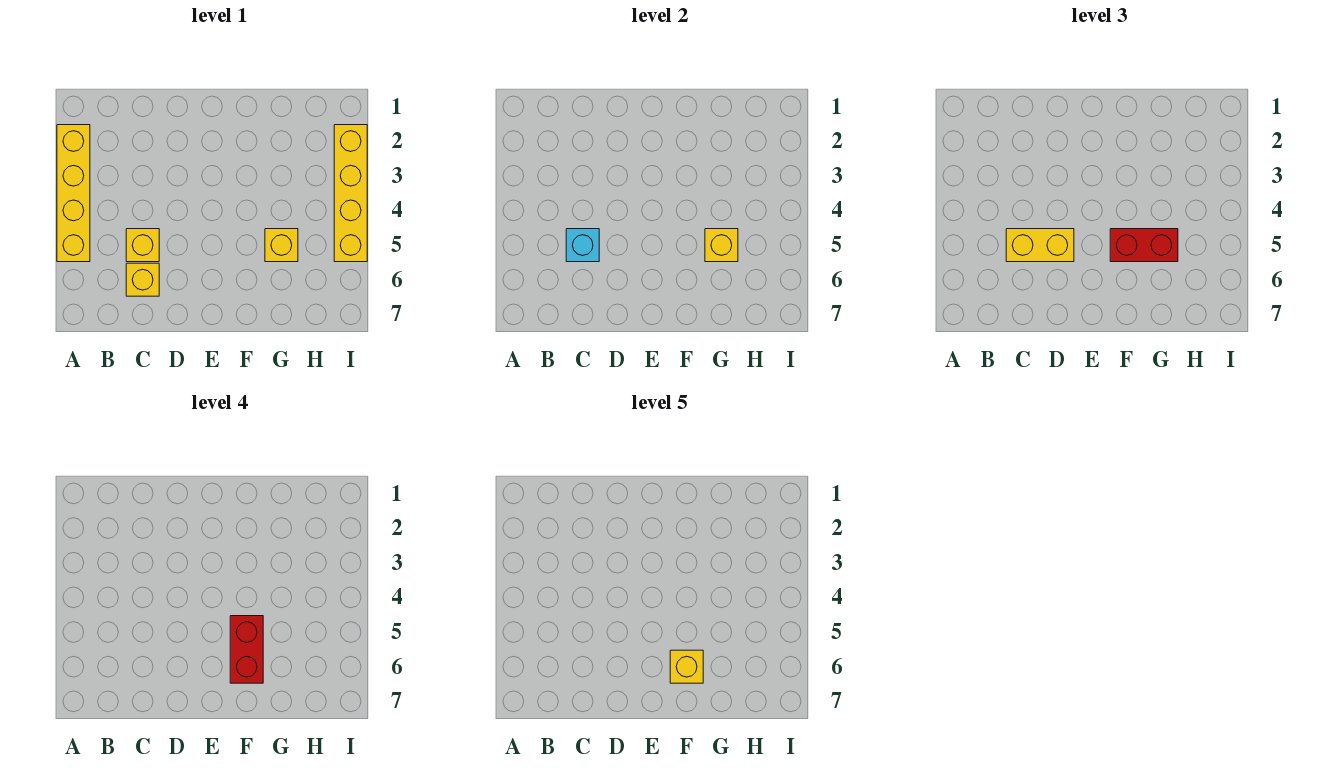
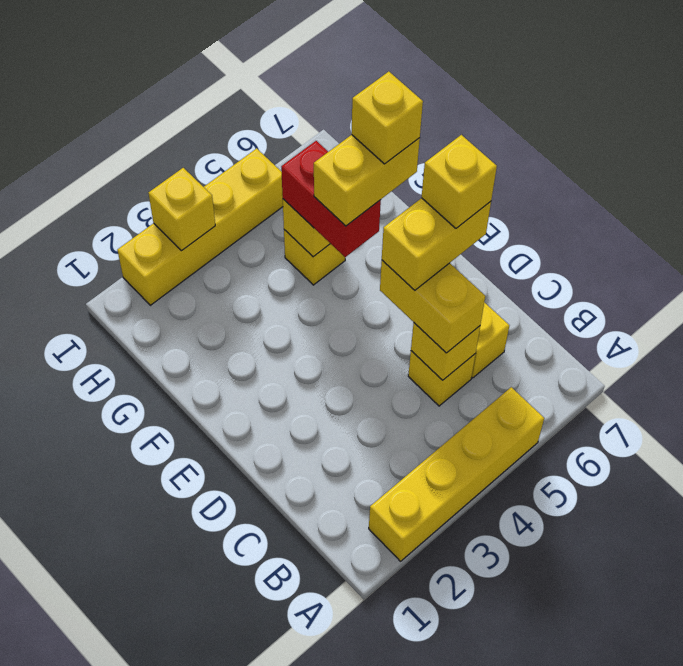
cyan brick C5 level 2 -> yellow brick C5 level 2
none -> yellow brick D5:D6 level 4
none -> yellow brick D6 level 5
red brick F5:F6 level 4 -> yellow brick F5:F6 level 4
none -> yellow brick I3 level 2

